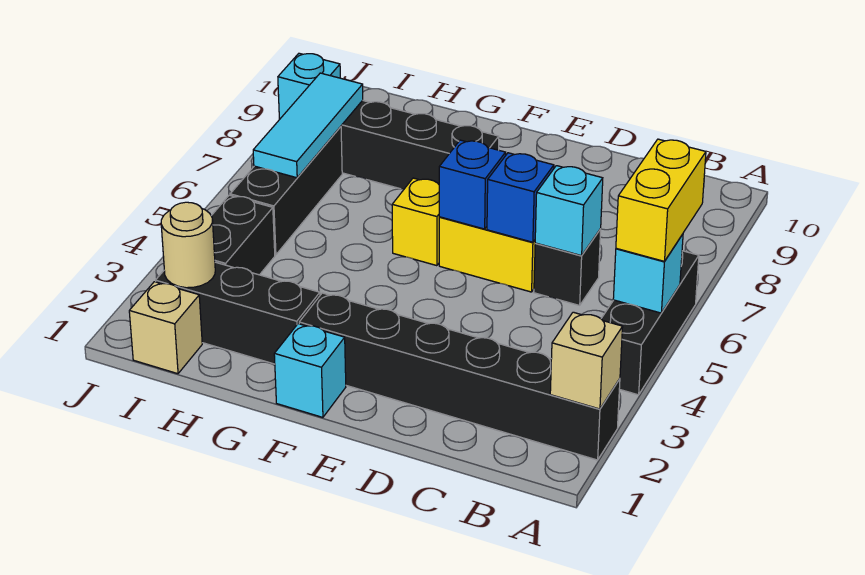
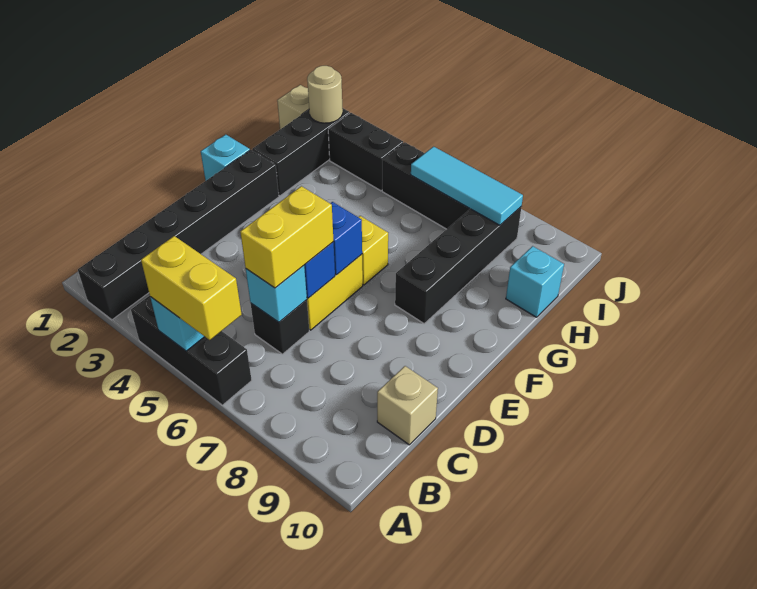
tan brick A2 level 2 -> tan brick C10 level 1
none -> yellow brick C6:D6 level 3
cyan brick J9 level 1 -> cyan brick H10 level 1

